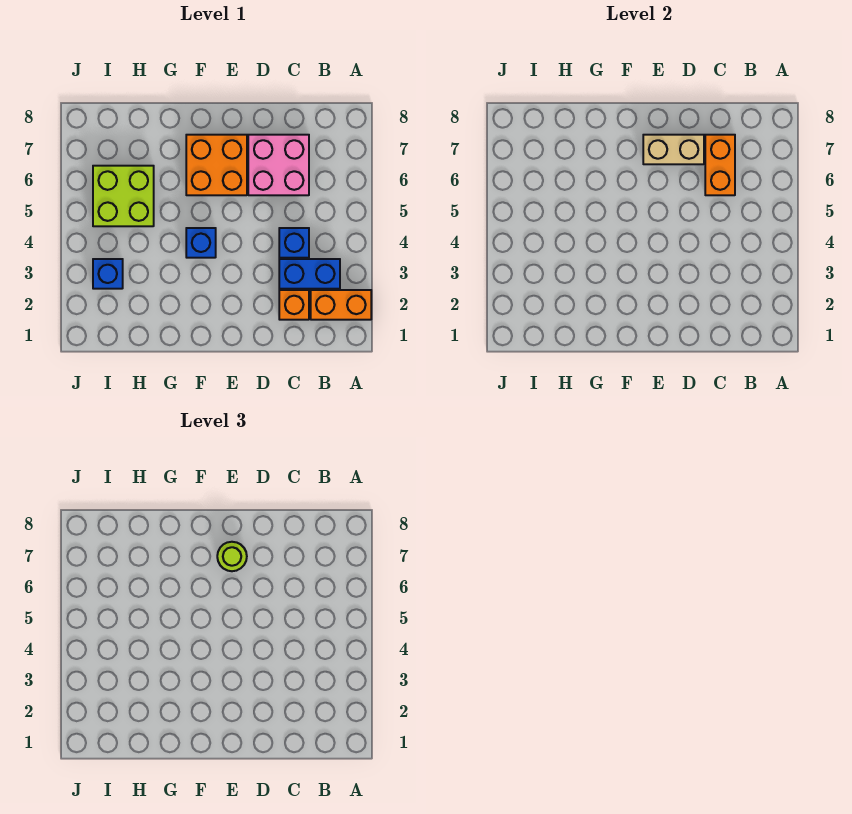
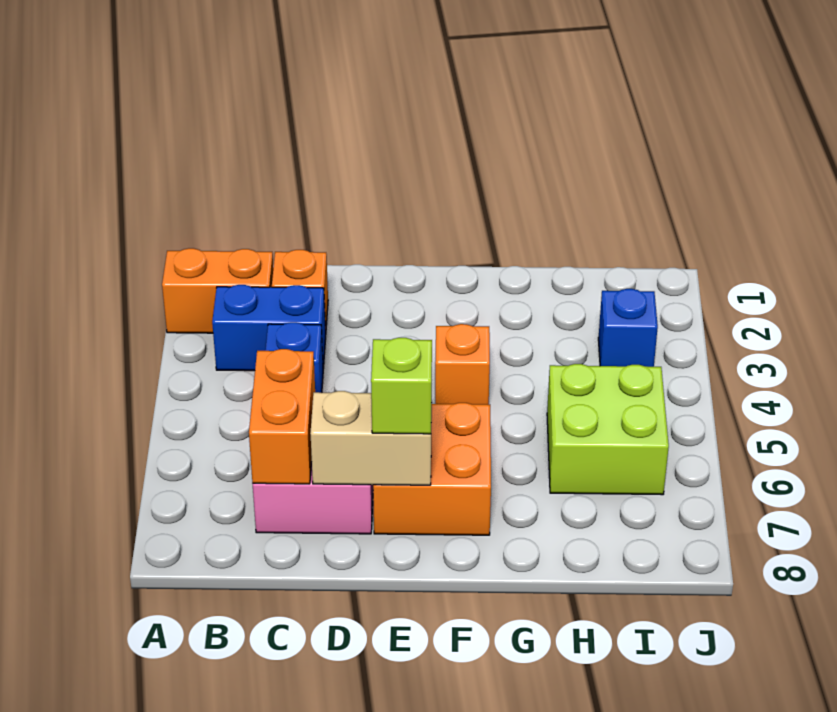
lime round brick E7 level 3 -> lime brick E7 level 3
blue brick F4 level 1 -> orange brick F4 level 1

